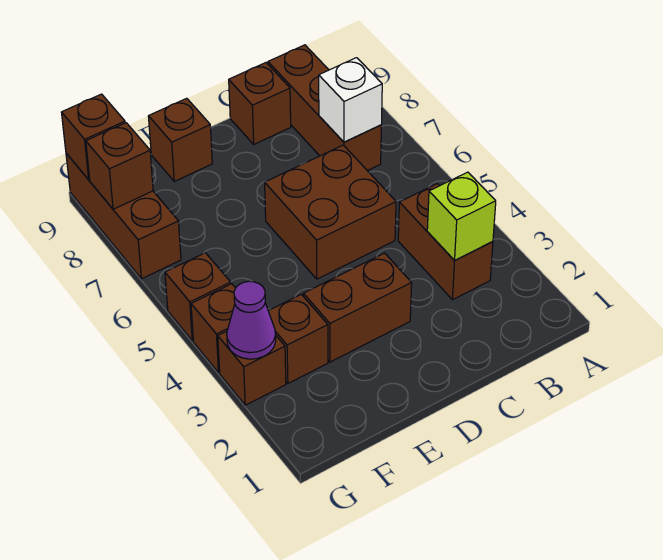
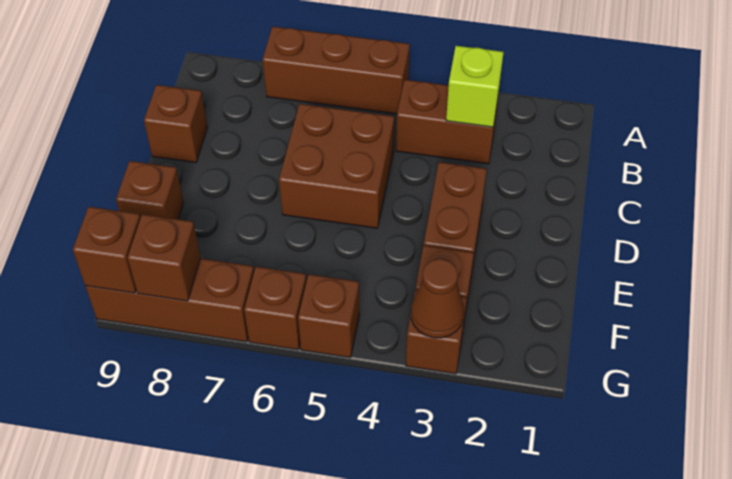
brown brick B7:B9 level 1 -> brown brick A5:A7 level 1
white brick B7 level 2 -> none
purple cone G3 level 2 -> brown cone G3 level 2
brown brick G4 level 1 -> brown brick G6 level 1

